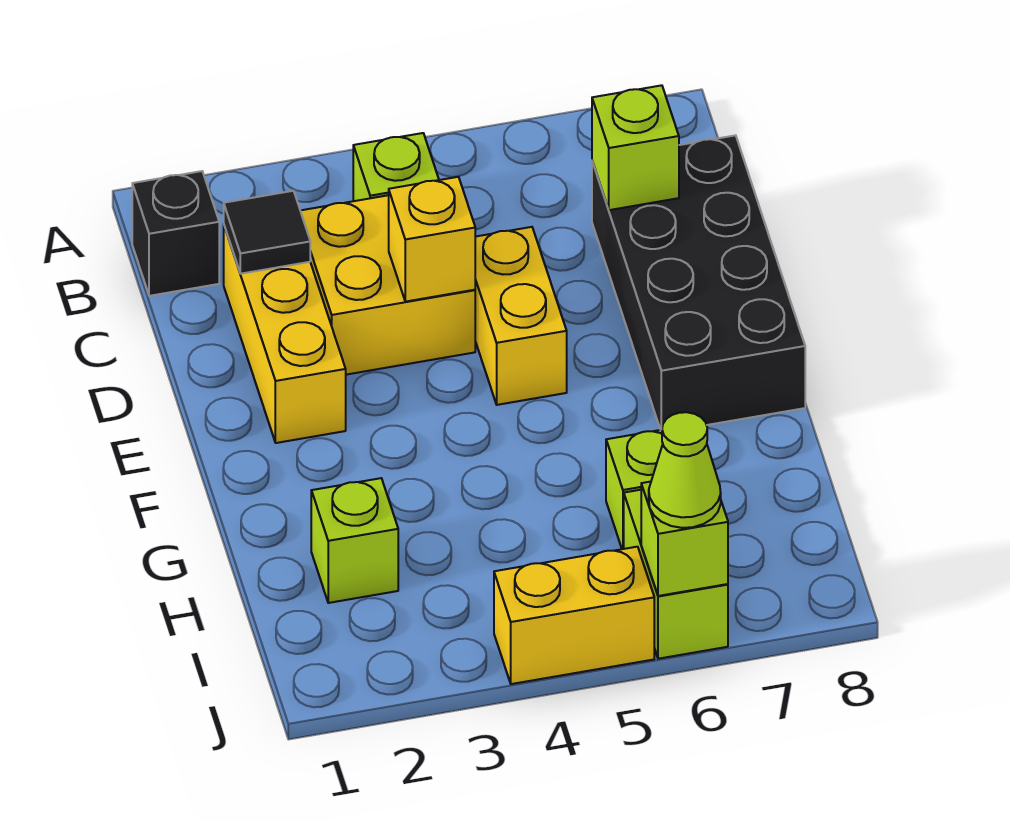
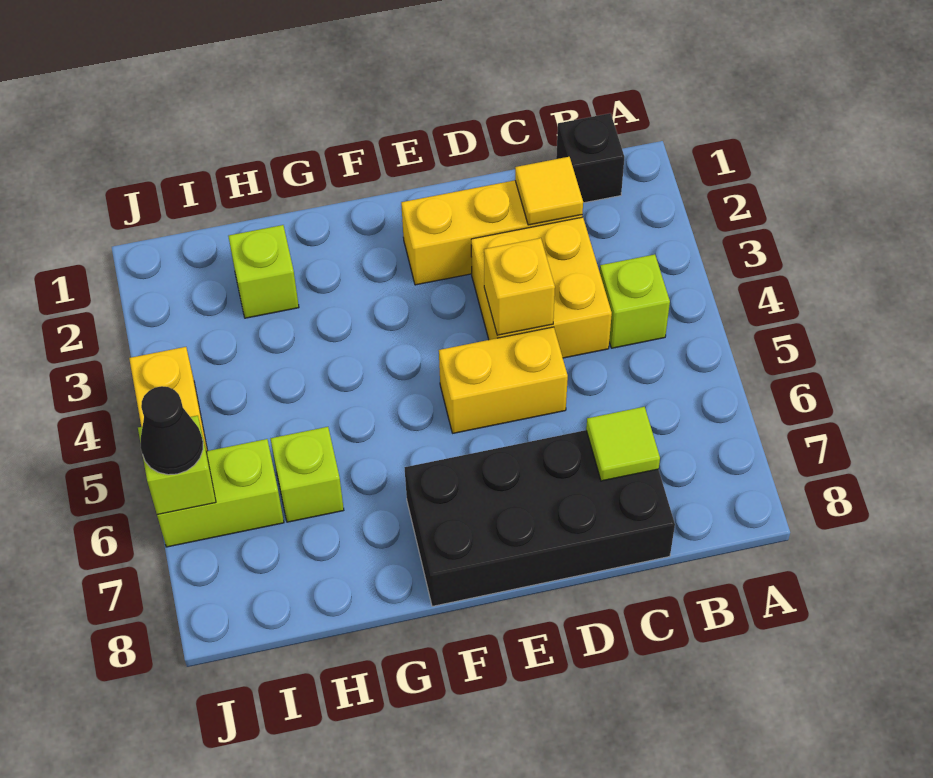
black tile C2 level 2 -> yellow tile C2 level 2
lime brick C7 level 2 -> lime tile C7 level 2
lime cone J6 level 3 -> black cone J6 level 3

